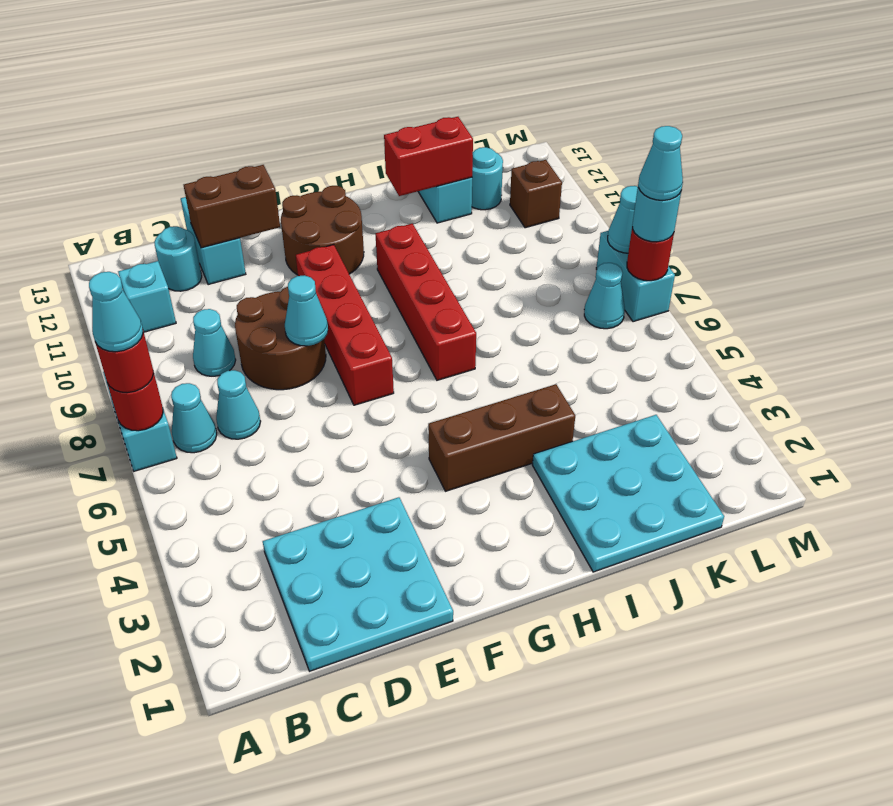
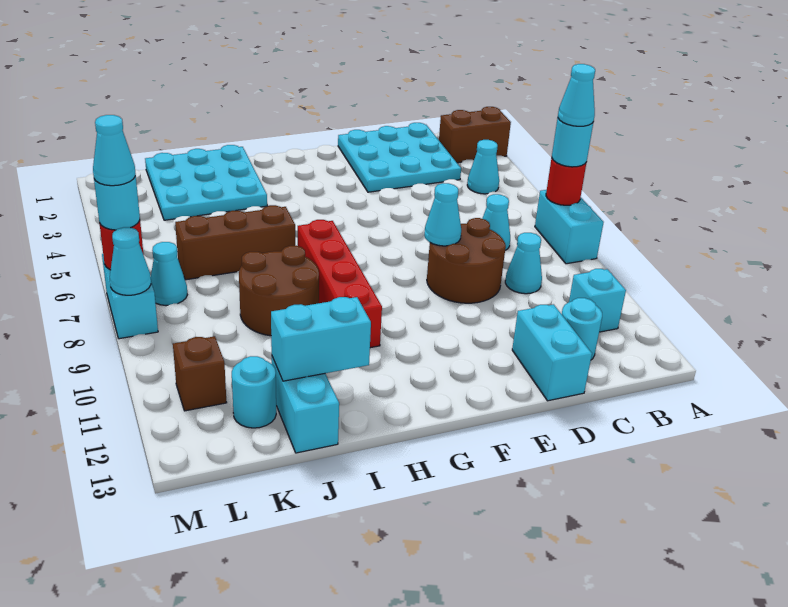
red round brick A7 level 3 -> cyan round brick A7 level 3
cyan cone B7 level 1 -> cyan cone B4 level 1
brown brick D12:E12 level 2 -> brown brick A2:B2 level 1
red brick F7:F10 level 1 -> none
brown round brick F11:G12 level 1 -> brown round brick I8:J9 level 1
brown brick G4:I4 level 1 -> brown brick I6:K6 level 1
red brick I12:J12 level 2 -> cyan brick I12:J12 level 2

